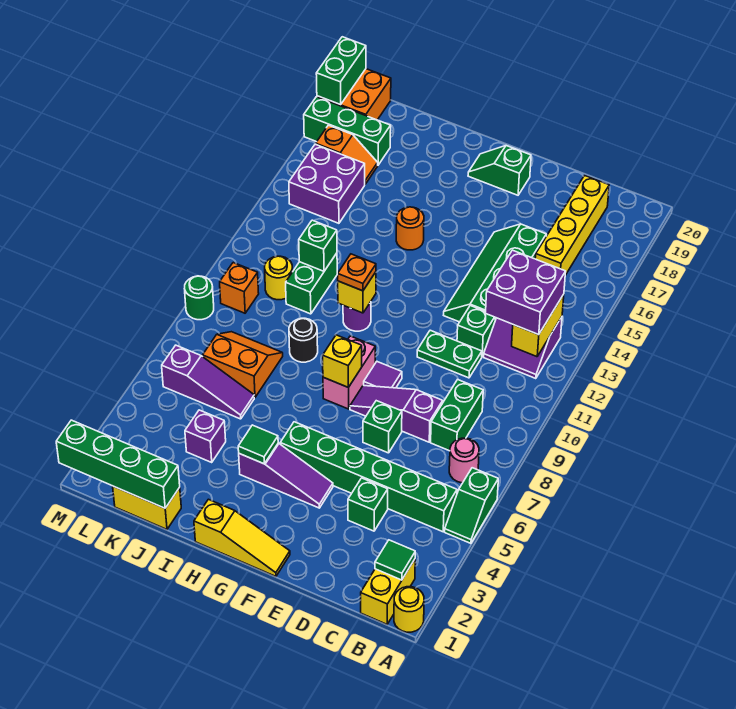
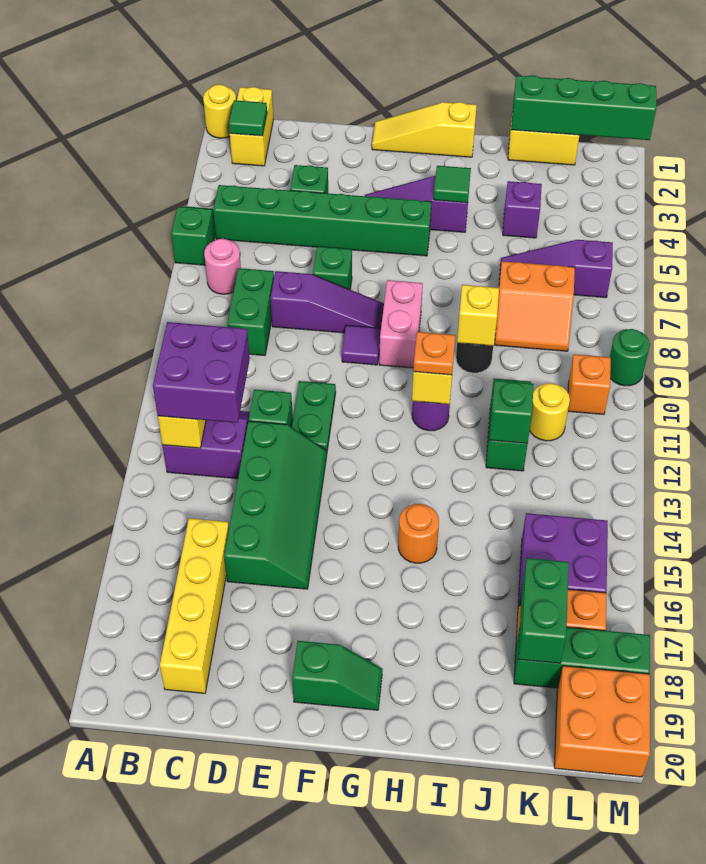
green plate D11:E11 level 1 -> green plate E11:E12 level 1
yellow brick G8 level 2 -> yellow brick I9 level 2
green brick M19:M20 level 2 -> green brick K17:K18 level 2

